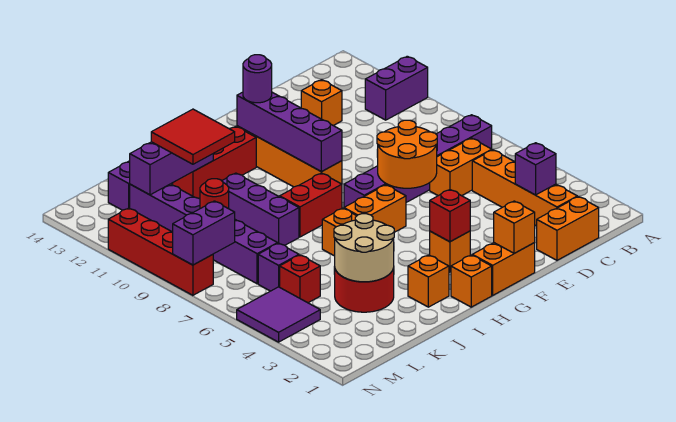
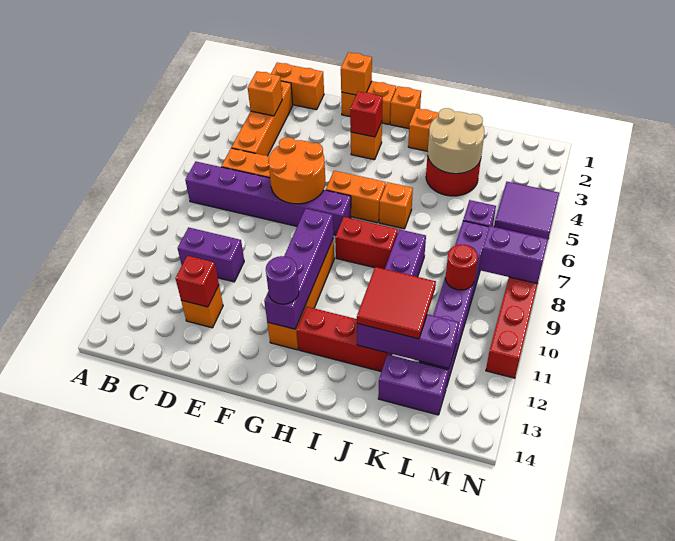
purple brick A11:B11 level 1 -> purple brick C10:D10 level 1
purple brick C3 level 2 -> orange brick C3 level 2
red brick L5 level 1 -> red brick D12 level 2

